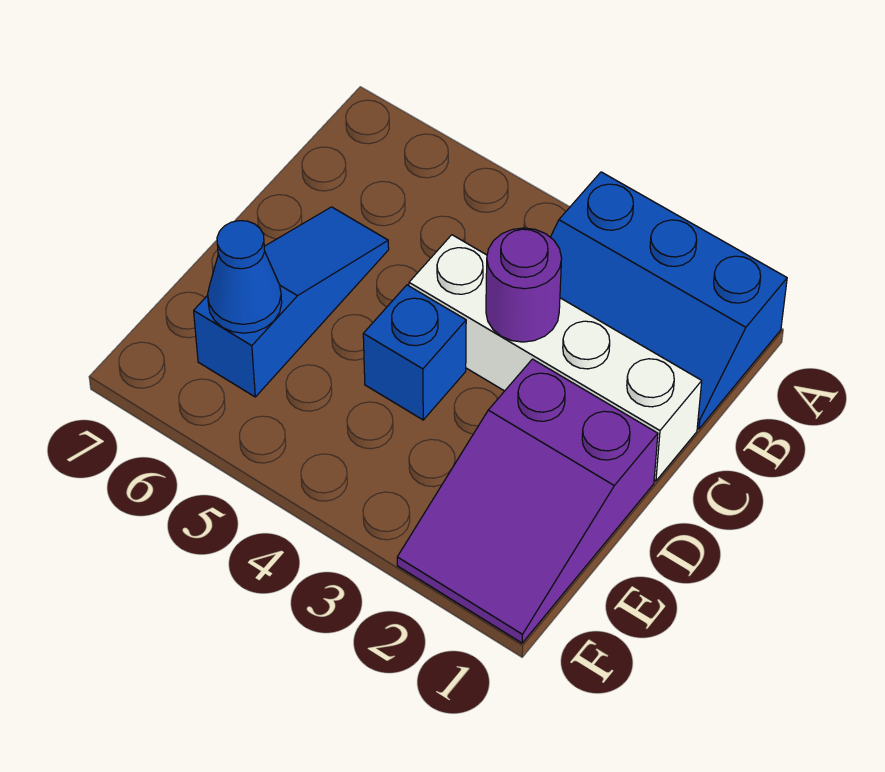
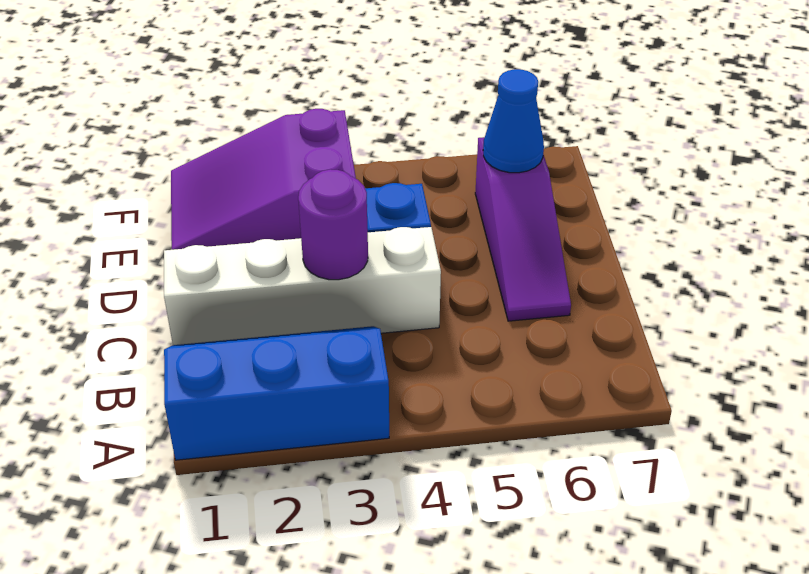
blue slope C6:E6 level 1 top E -> purple slope C6:E6 level 1 top E
purple slope D1:F2 level 1 top D -> purple slope E1:F3 level 1 top 3

